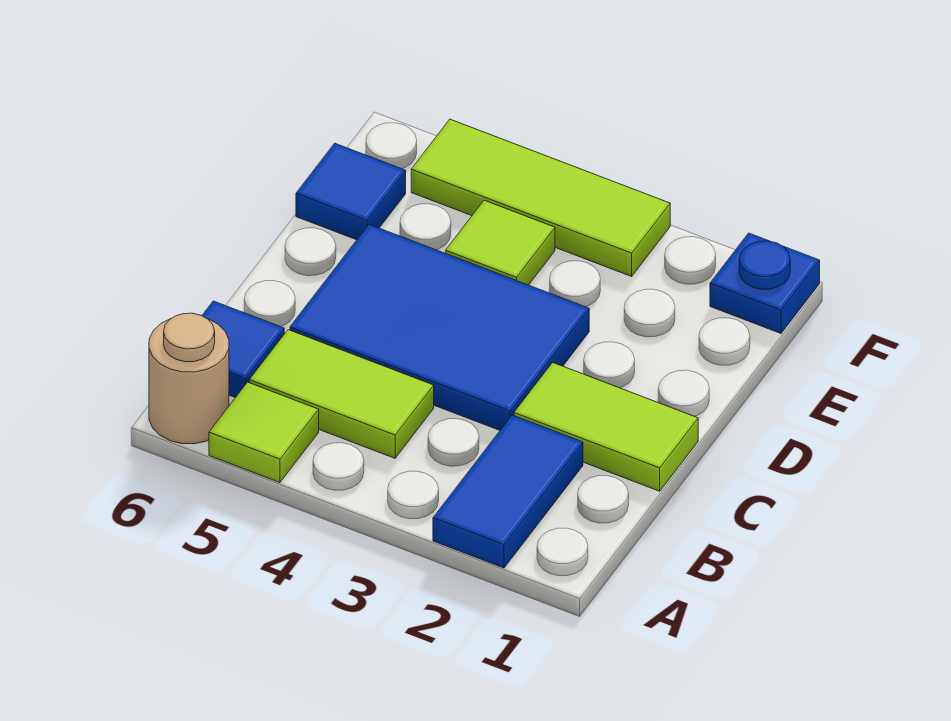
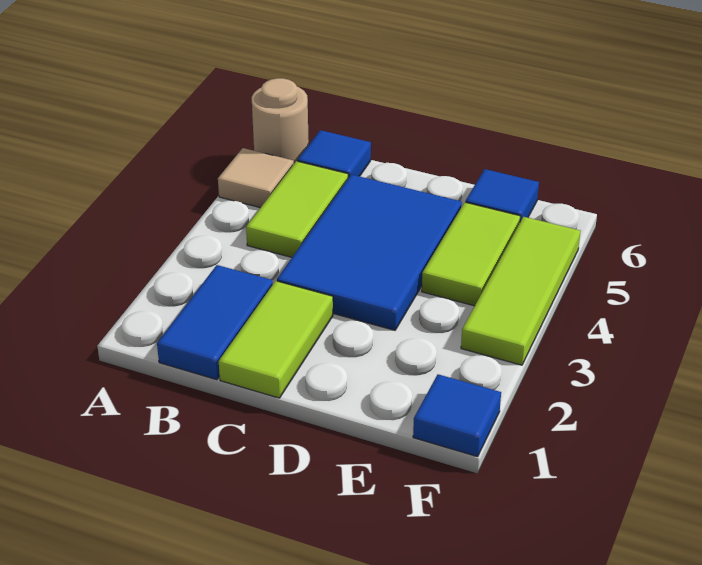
blue tile A2:B2 level 1 -> blue tile B1:B2 level 1
lime tile A5 level 1 -> tan tile A5 level 1
lime tile E4 level 1 -> lime tile E4:E5 level 1
blue plate F1 level 1 -> blue tile F1 level 1

